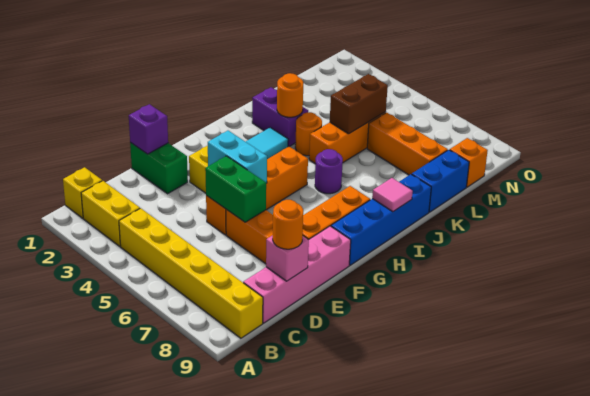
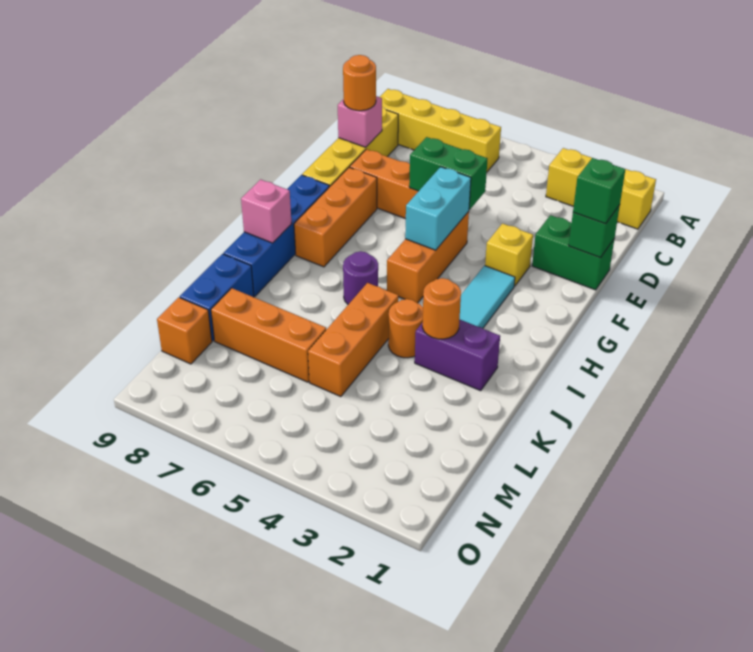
yellow brick B4:B9 level 1 -> yellow brick B6:B9 level 1
pink brick C9:F9 level 1 -> yellow brick C9:F9 level 1
purple brick E1 level 2 -> green brick E1 level 2
none -> green brick E1 level 3
orange brick E5:H5 level 1 -> orange brick F5:H5 level 1
cyan brick F4:F5 level 2 -> cyan brick F5:G5 level 2
pink tile I9 level 2 -> pink brick I9 level 2
brown brick K5:L5 level 2 -> none

